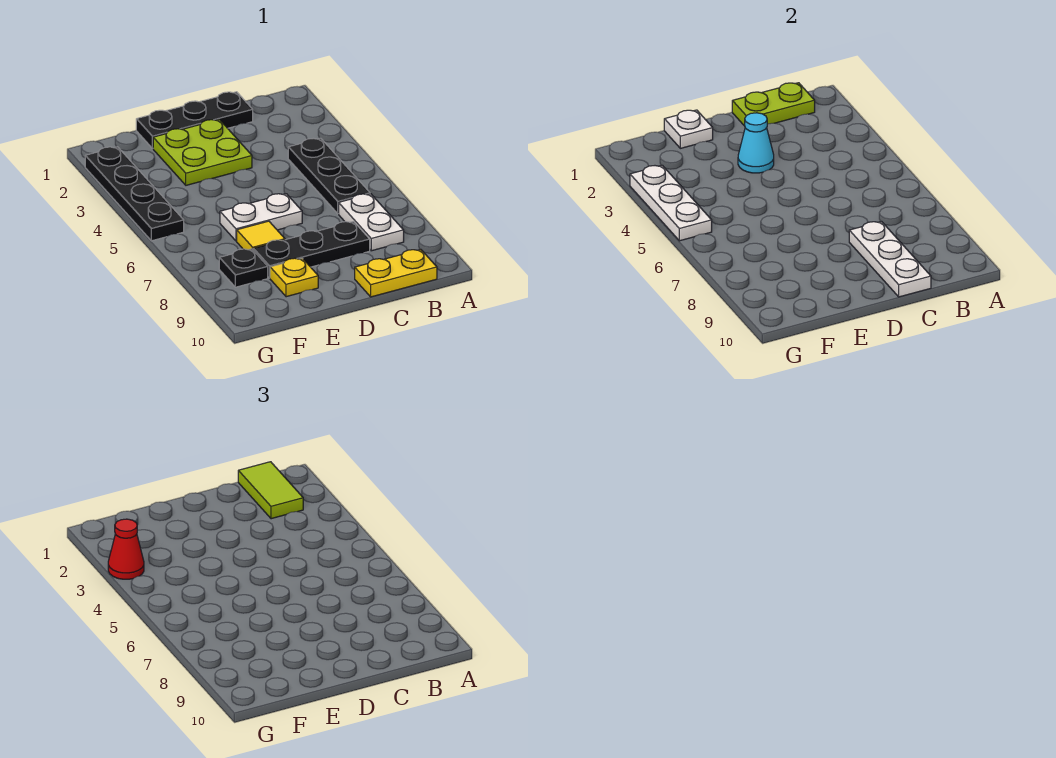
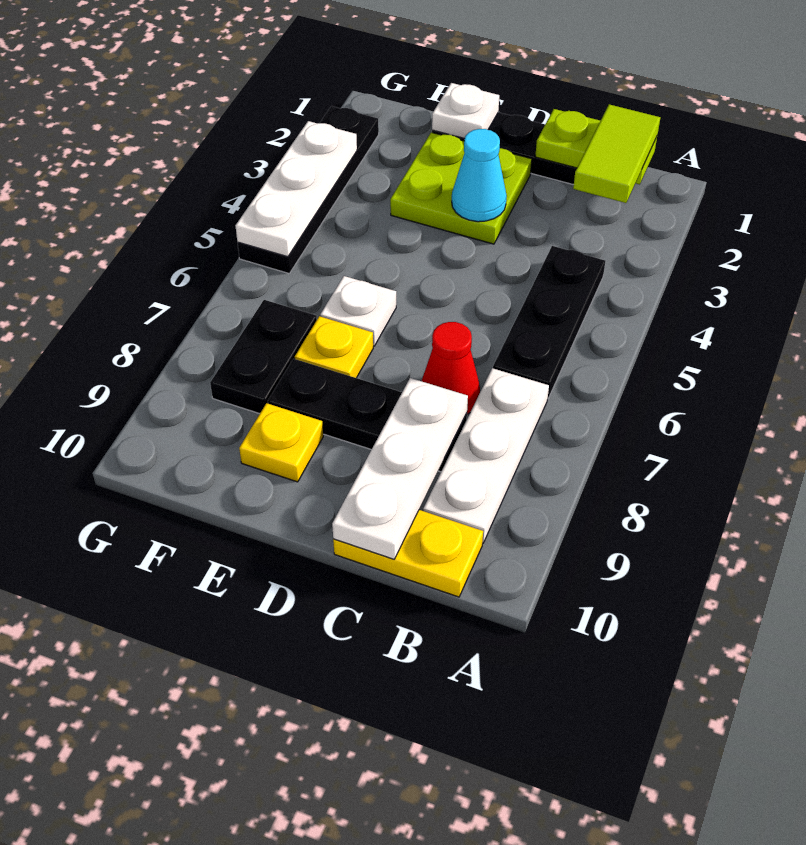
white plate B7:B8 level 1 -> white plate B7:B9 level 1
white plate D6:E6 level 1 -> white plate E6 level 1
yellow tile E7 level 1 -> yellow plate E7 level 1
black plate F8 level 1 -> black plate F7:F8 level 1
red cone G3 level 3 -> red cone C7 level 1

